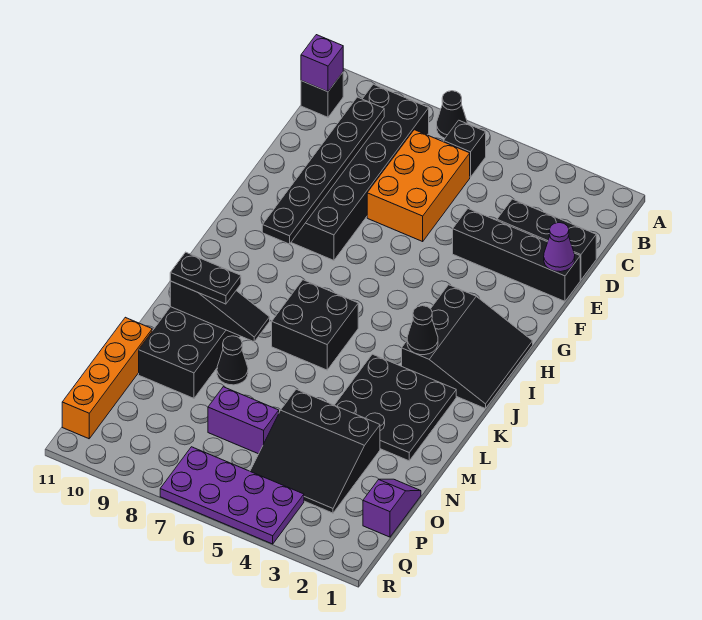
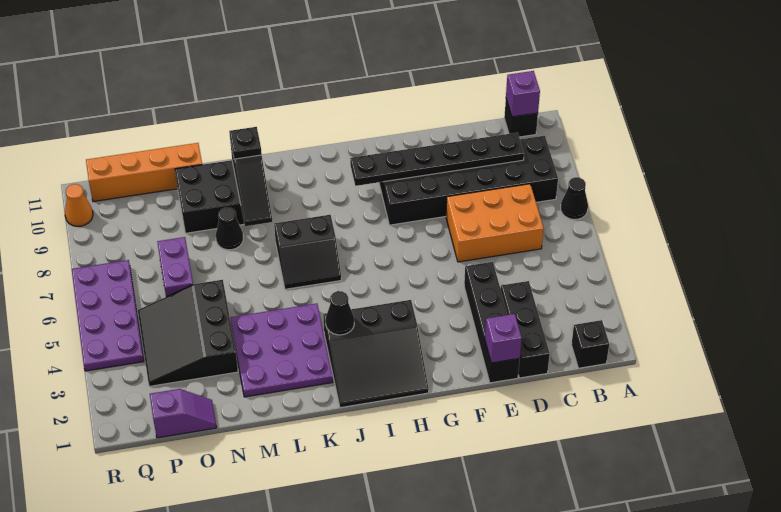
black brick B6 level 1 -> black brick B1 level 1
purple cone E1 level 2 -> purple brick E1 level 2
black brick J6:K7 level 1 -> black slope J6:K7 level 1 top 7
black plate K2:M4 level 1 -> purple plate K2:M4 level 1
black plate L9:L10 level 3 -> black plate L10 level 3
none -> orange cone R10 level 1

